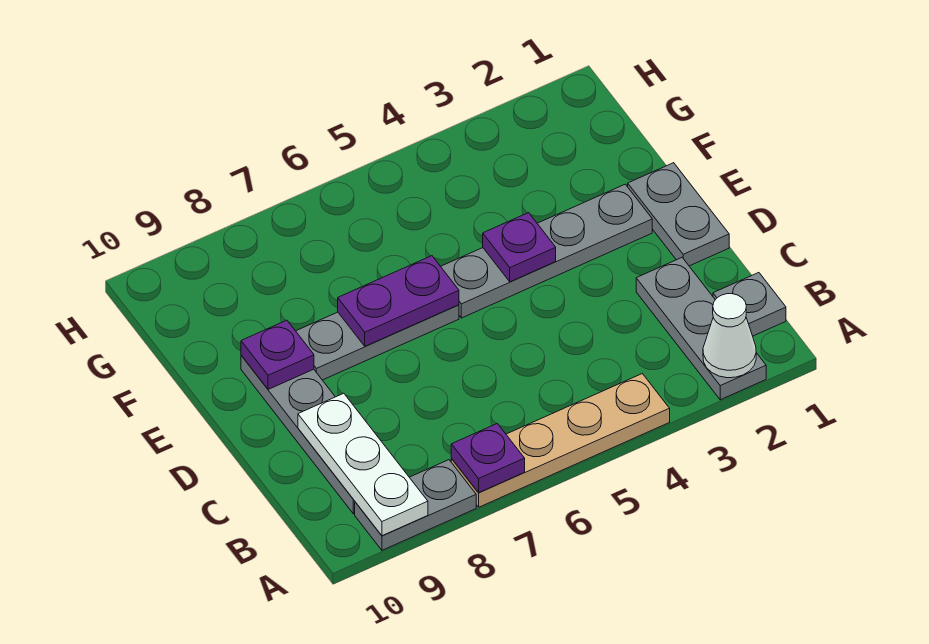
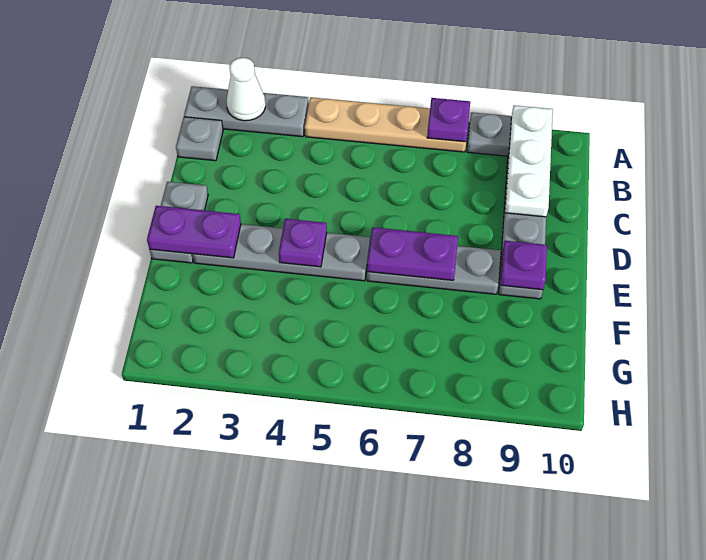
grey plate A2:C2 level 1 -> grey plate A1:A3 level 1
none -> purple plate E1:E2 level 2

